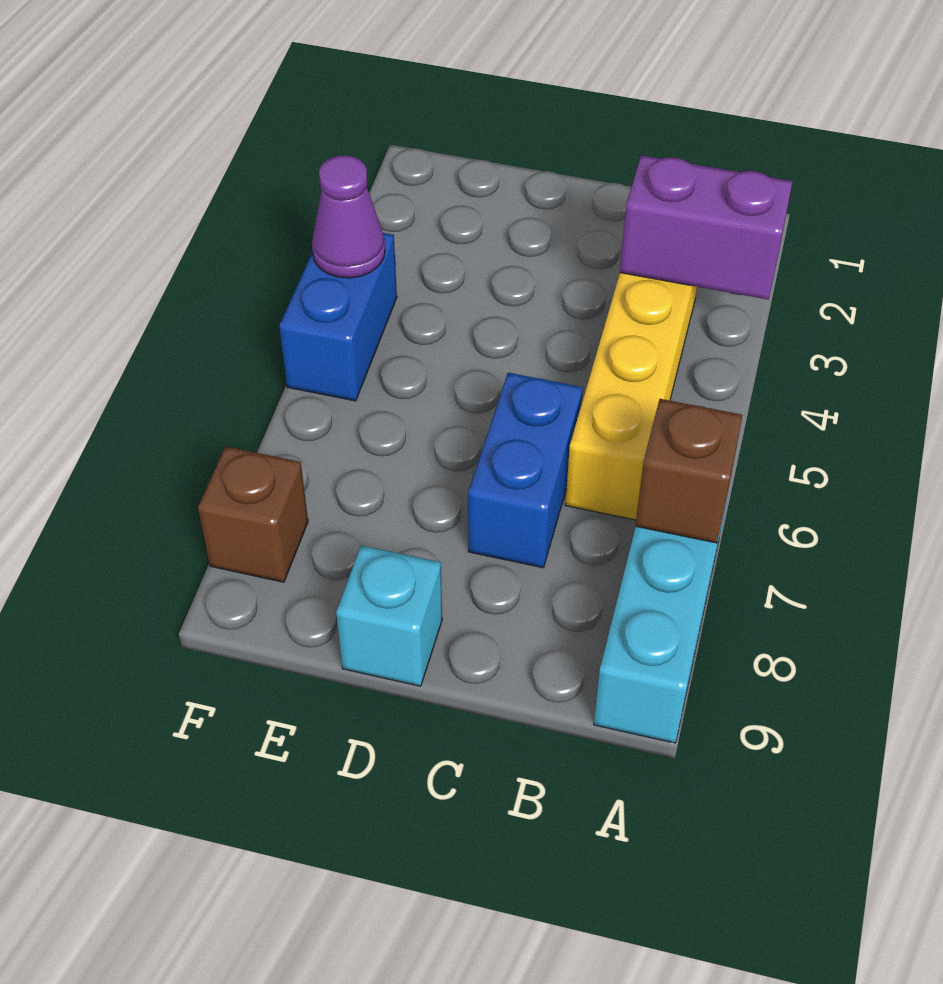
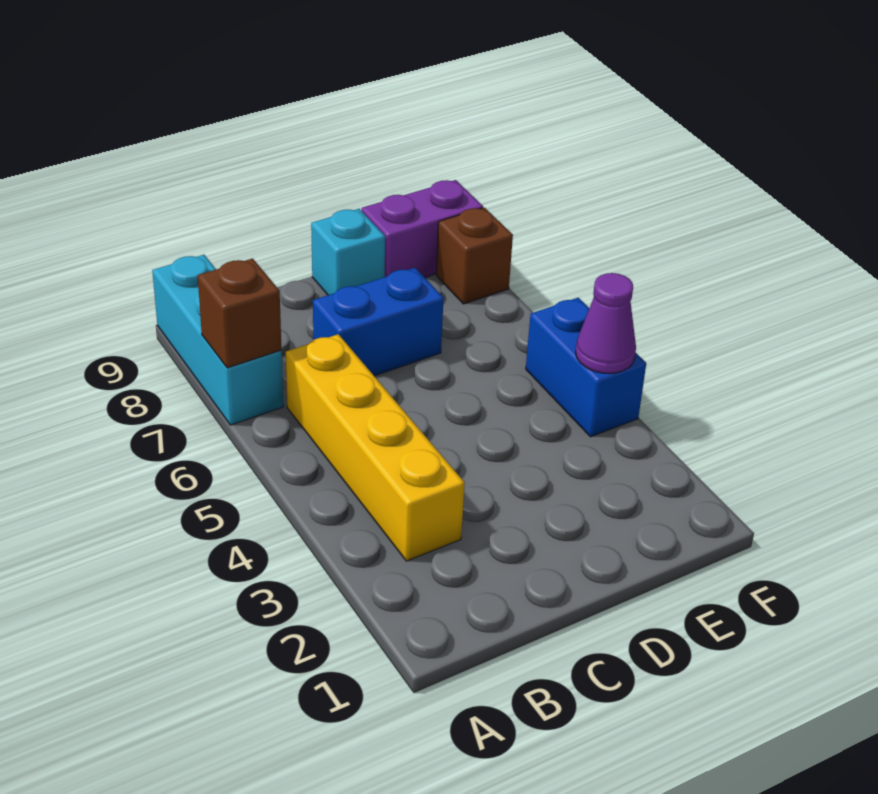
purple brick A3:B3 level 2 -> purple brick E9:F9 level 1
blue brick C6:C7 level 1 -> blue brick C7:D7 level 1

